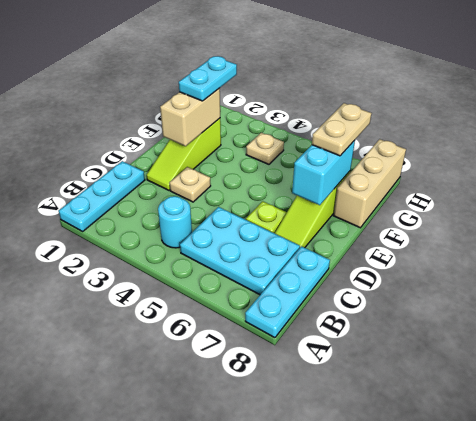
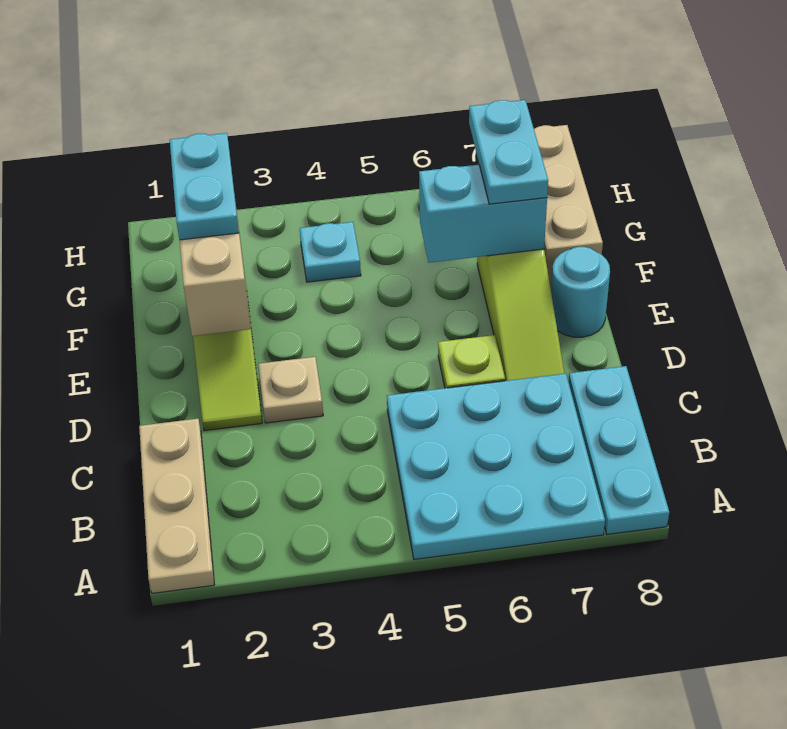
cyan plate A1:C1 level 1 -> tan plate A1:C1 level 1
cyan round brick B4 level 1 -> cyan round brick E8 level 1
cyan plate B5:C7 level 1 -> cyan plate A5:C7 level 1
cyan brick E7:F7 level 2 -> cyan brick F6:F7 level 2
tan plate F7:G7 level 3 -> cyan plate F7:G7 level 3
tan plate G4 level 1 -> cyan plate G4 level 1

